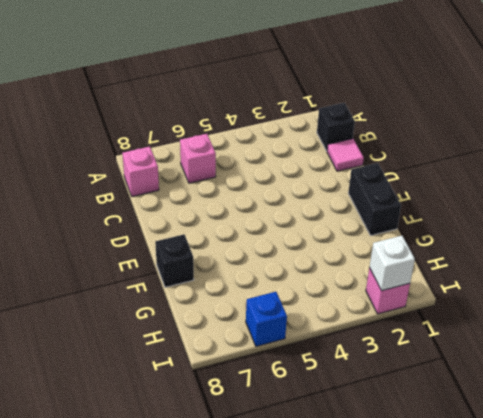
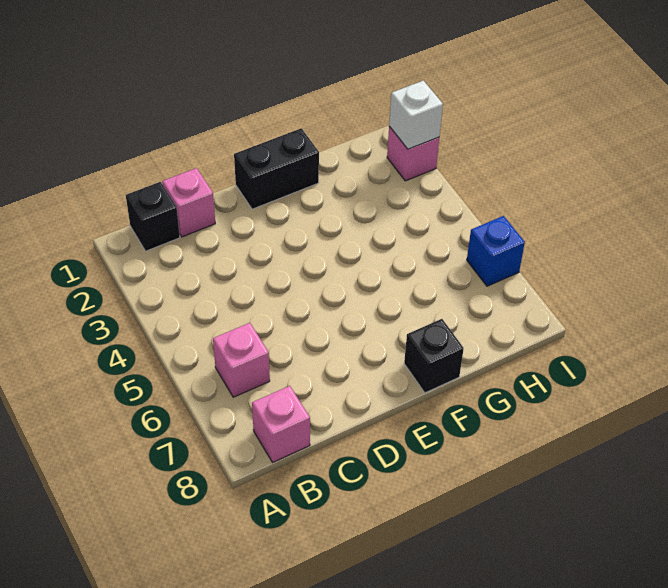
pink tile C1 level 1 -> pink brick C1 level 1

